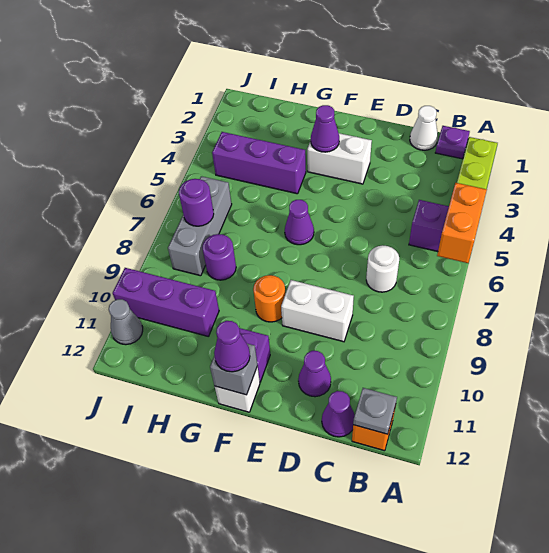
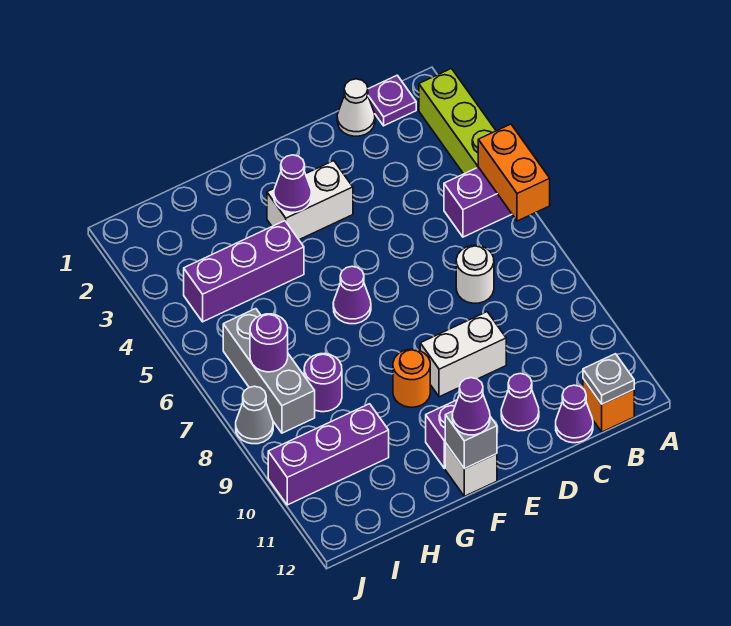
grey cone J11 level 1 -> grey cone J8 level 1

